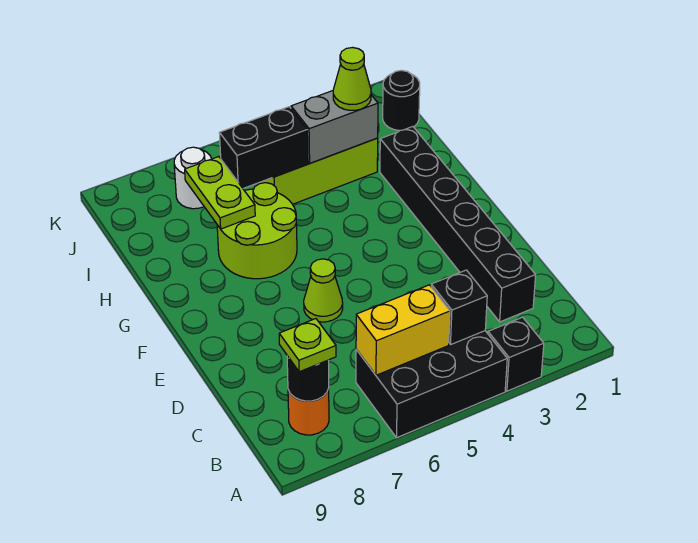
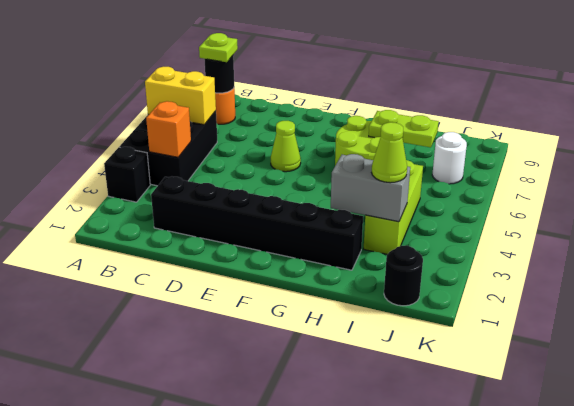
black brick B4 level 2 -> orange brick B4 level 2
yellow brick B5:B6 level 2 -> yellow brick A6:B6 level 2
grey brick I3:I4 level 2 -> grey brick H3:I3 level 2
black brick I5:I6 level 2 -> none

